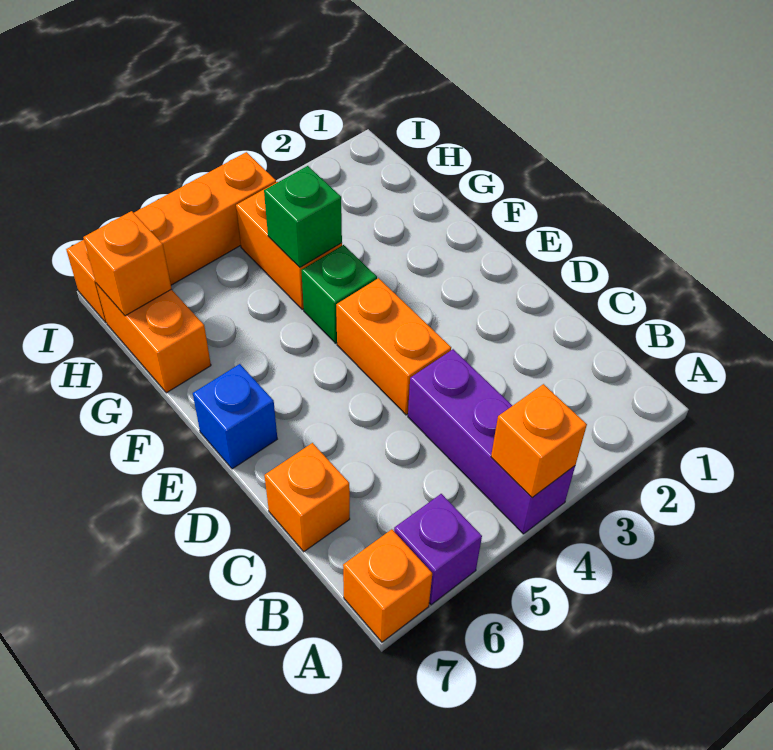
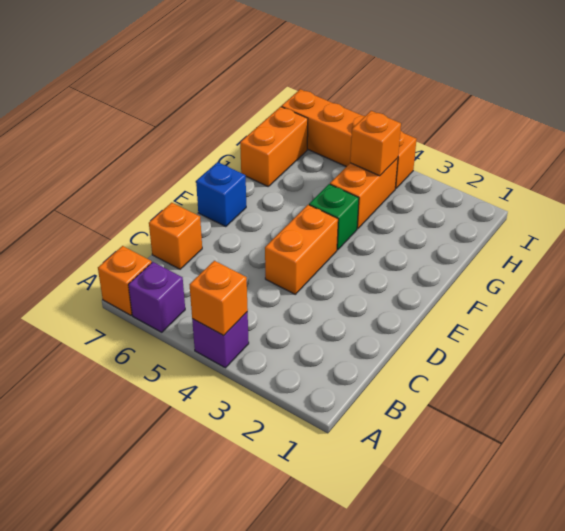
purple brick A4:C4 level 1 -> purple brick A4 level 1
green brick G4 level 2 -> none
orange brick H7 level 2 -> orange brick H4 level 2

